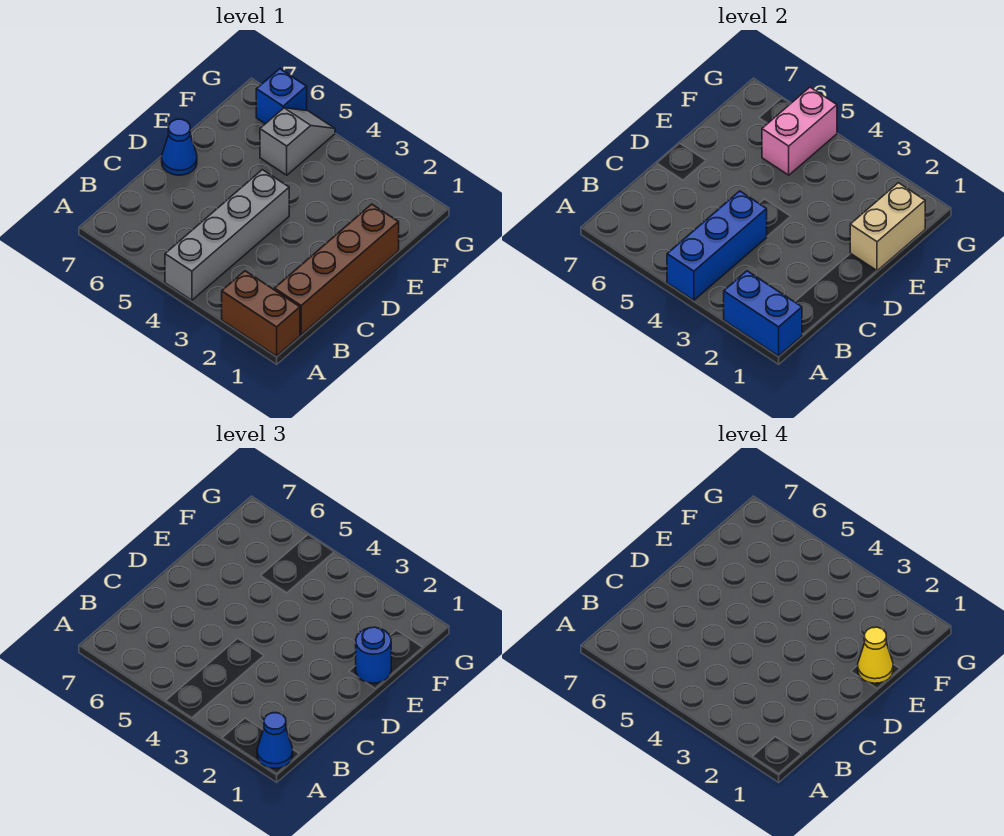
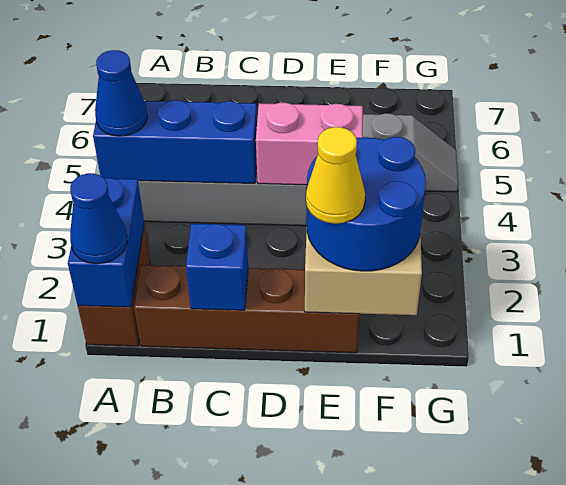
blue cone D7 level 1 -> blue cone A4 level 3
blue round brick E1 level 3 -> blue round brick E1:F2 level 3
pink brick F5:G5 level 2 -> pink brick D4:E4 level 2
blue brick G6 level 1 -> blue brick C1 level 2

